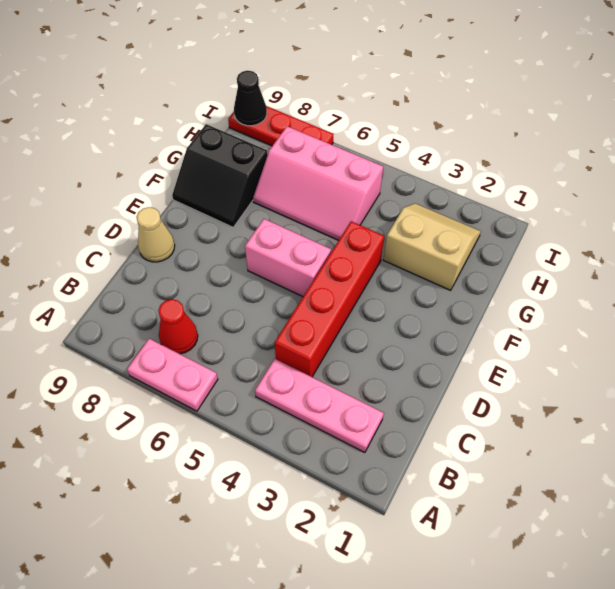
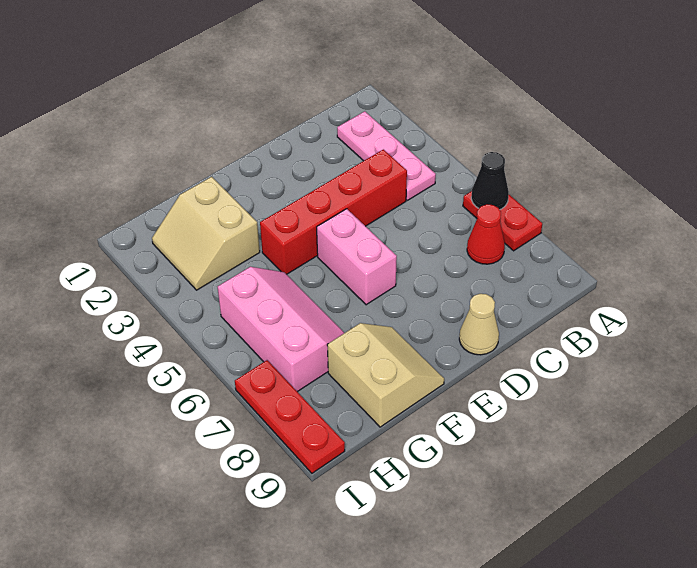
pink plate A6:A7 level 1 -> red plate A6:A7 level 1
black slope F8:G9 level 1 top G -> tan slope F8:G9 level 1 top G
black cone I9 level 2 -> black cone A6 level 2

